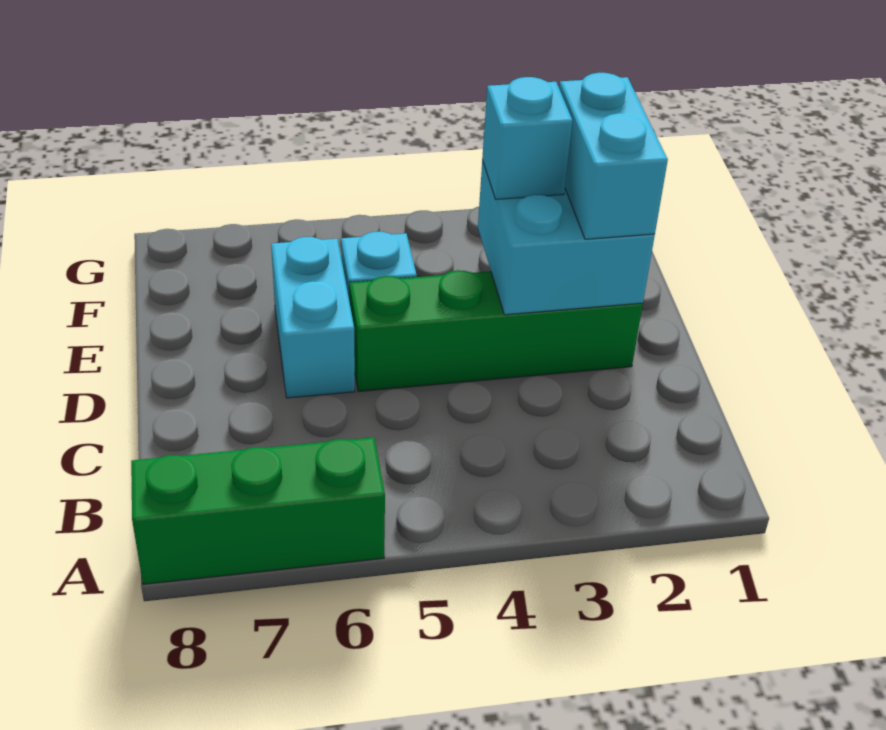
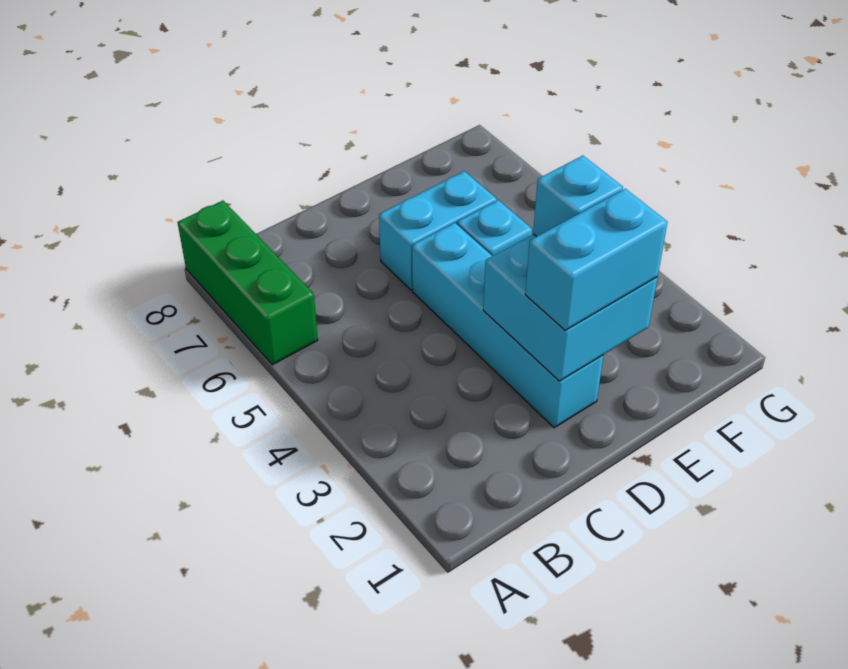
green brick D2:D5 level 1 -> cyan brick D2:D5 level 1

